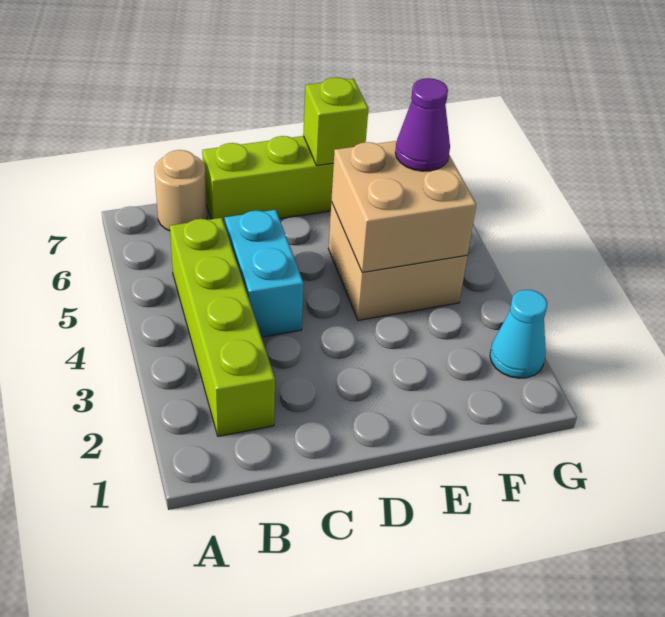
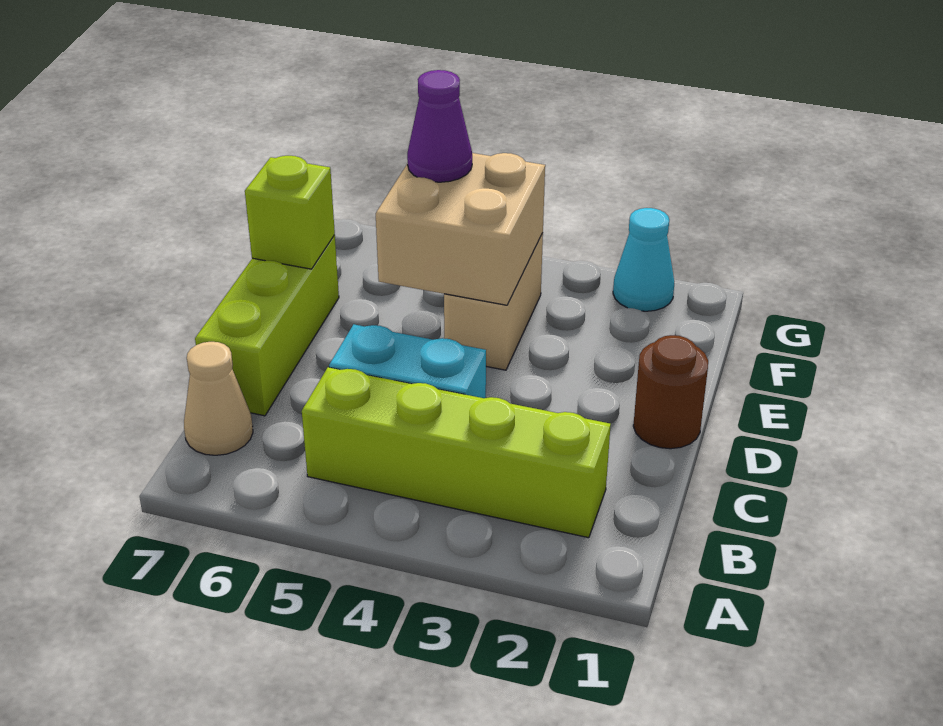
tan round brick B7 level 1 -> tan cone B7 level 1
none -> brown round brick D1 level 1
tan brick E4:F5 level 1 -> tan brick E4:F4 level 1

